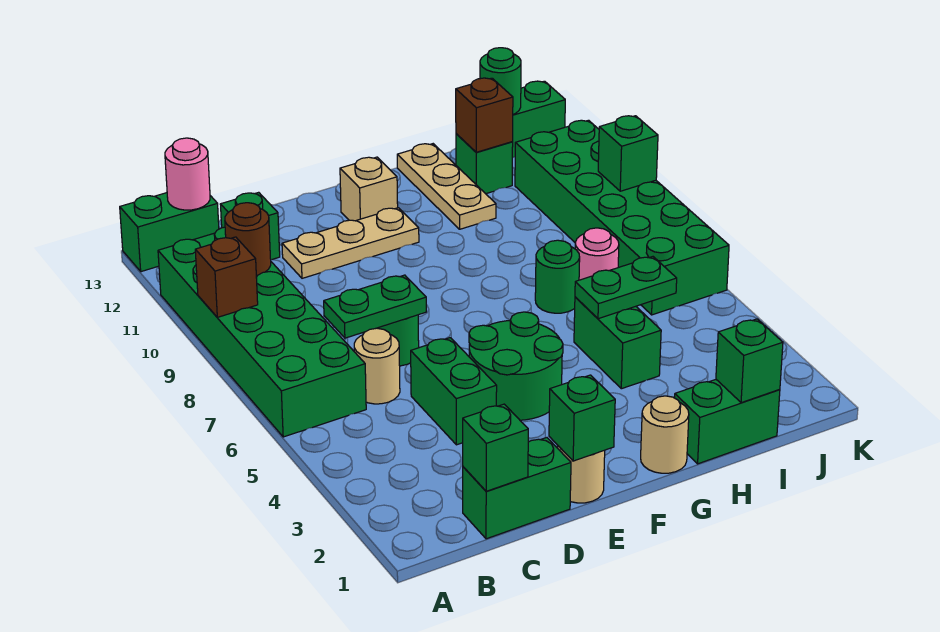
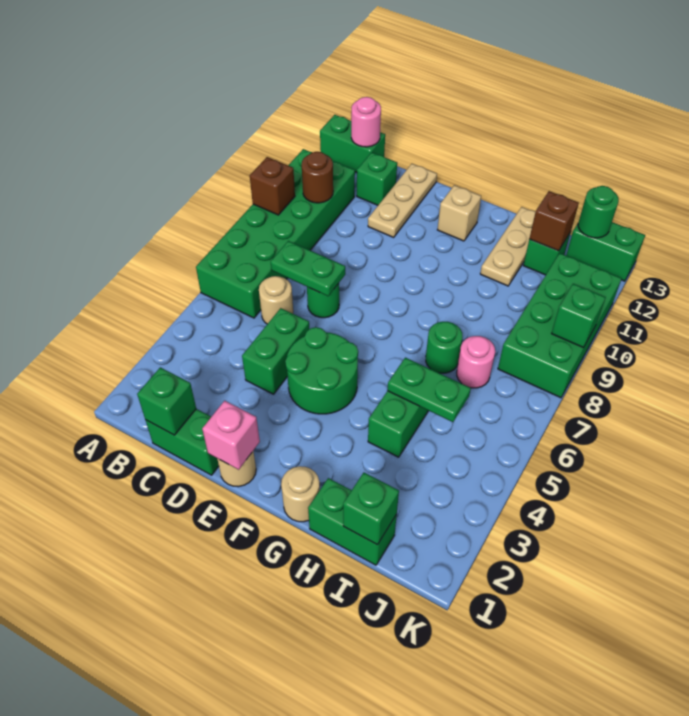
tan plate D11:F11 level 1 -> tan plate D11:D13 level 1
green brick E1 level 2 -> pink brick E1 level 2
green brick J6:K11 level 1 -> green brick J8:K11 level 1

